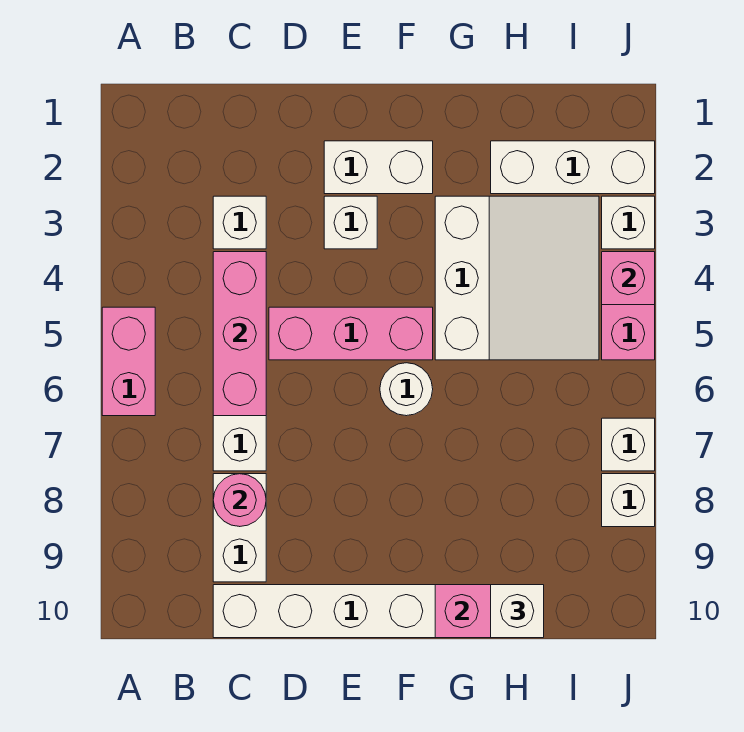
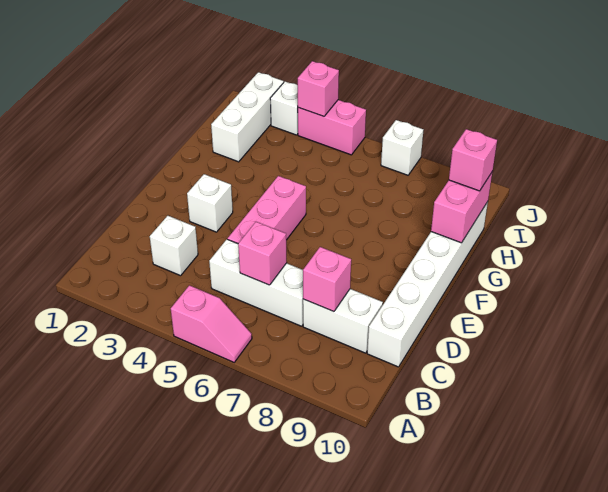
pink brick A5:A6 level 1 -> pink slope A5:A6 level 1 top 5
pink brick C4:C6 level 2 -> pink brick C6 level 2
pink round brick C8 level 2 -> pink brick C8 level 2
white brick E2:F2 level 1 -> none
white round brick F6 level 1 -> none
white slope G3:I5 level 1 top G -> none
white brick H10 level 3 -> pink brick H10 level 3
white brick J8 level 1 -> none

